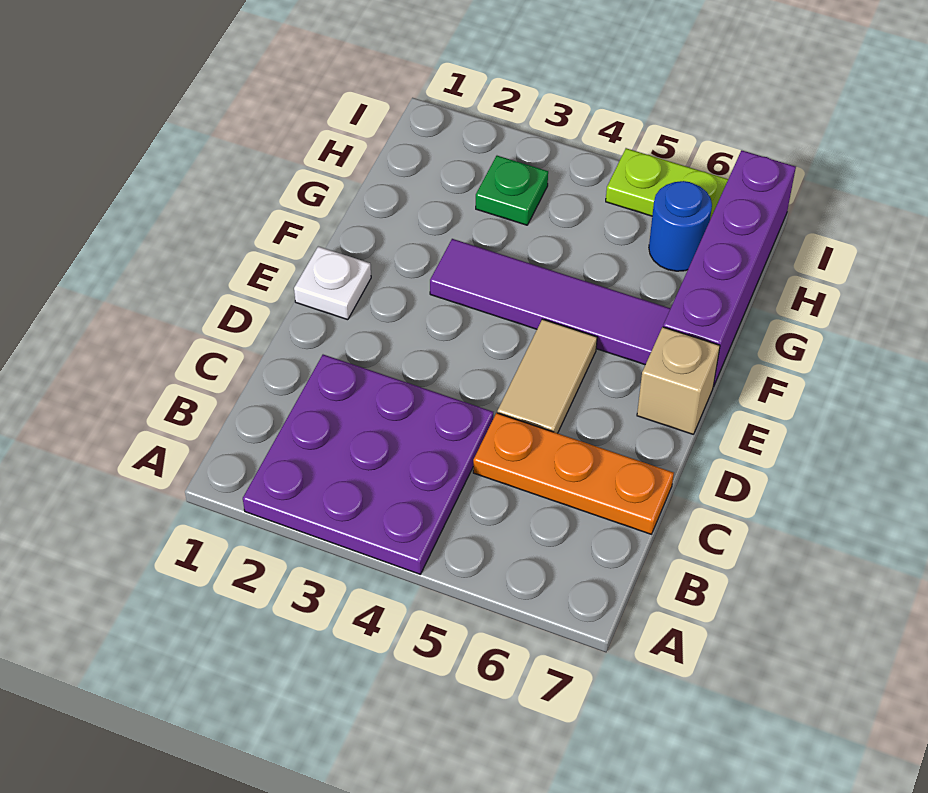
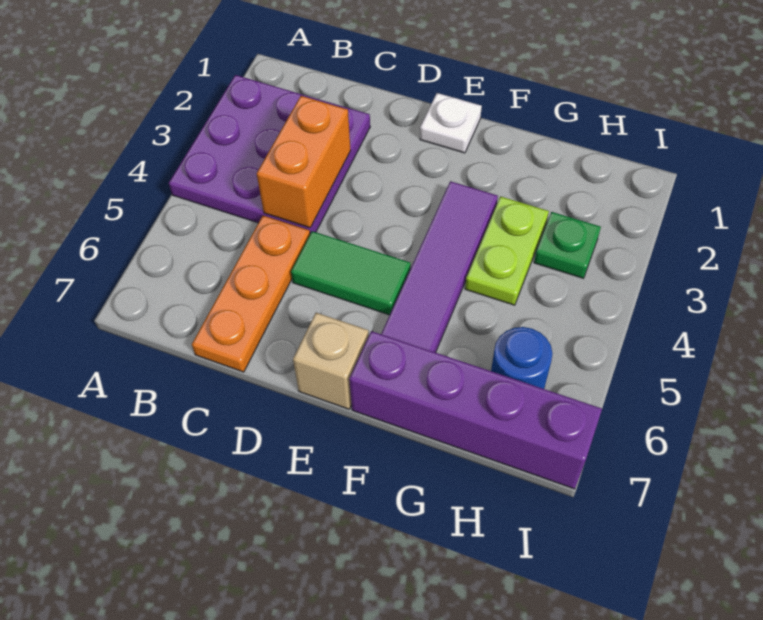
none -> orange brick C3:C4 level 2
tan tile D5:E5 level 1 -> green tile D5:E5 level 1
lime plate I5:I6 level 1 -> lime plate G3:G4 level 1

